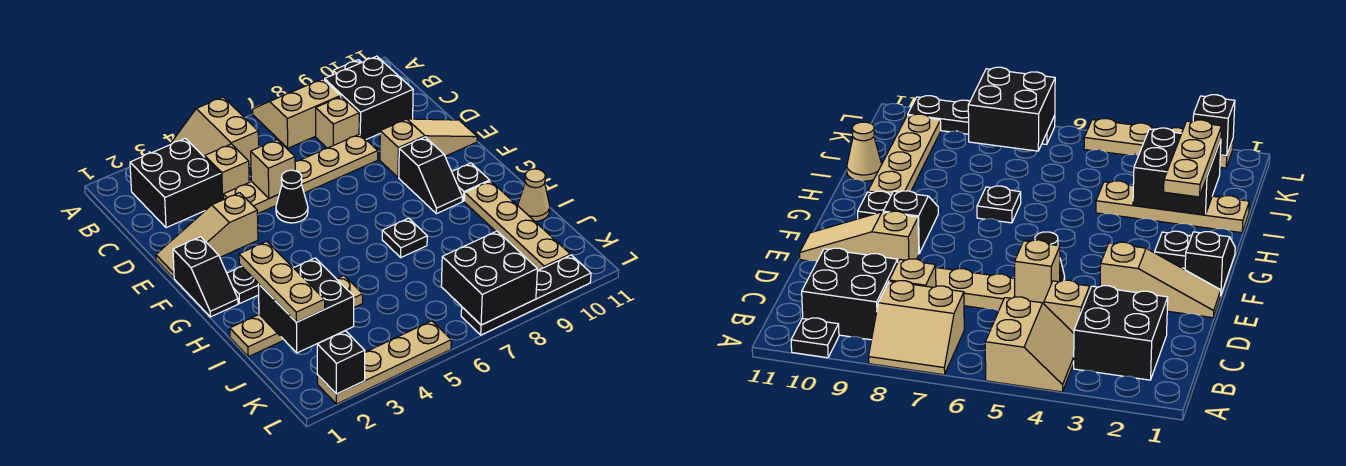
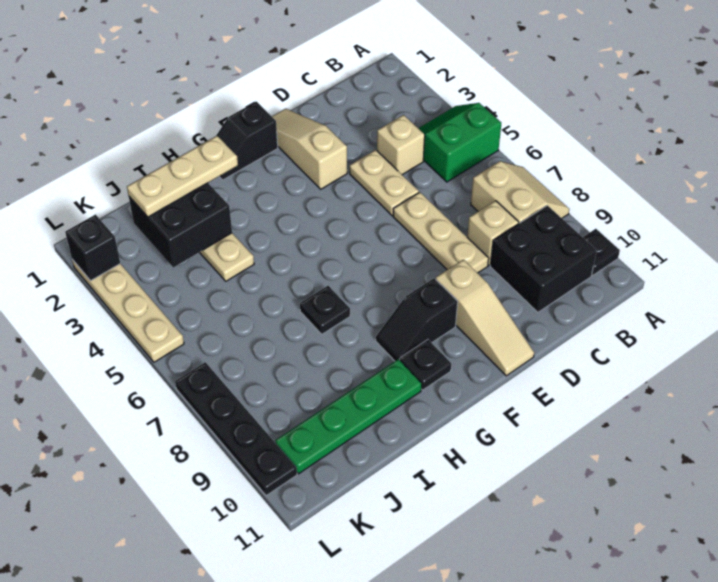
tan slope A4:B5 level 1 top 5 -> green slope A4:B5 level 1 top 5
black brick B2:C3 level 1 -> none
tan brick D5 level 2 -> none
black cone E5 level 1 -> none
black plate G2 level 1 -> none
tan plate H10:K10 level 1 -> green plate H10:K10 level 1
tan cone I11 level 1 -> none
black brick K7:L8 level 2 -> none

